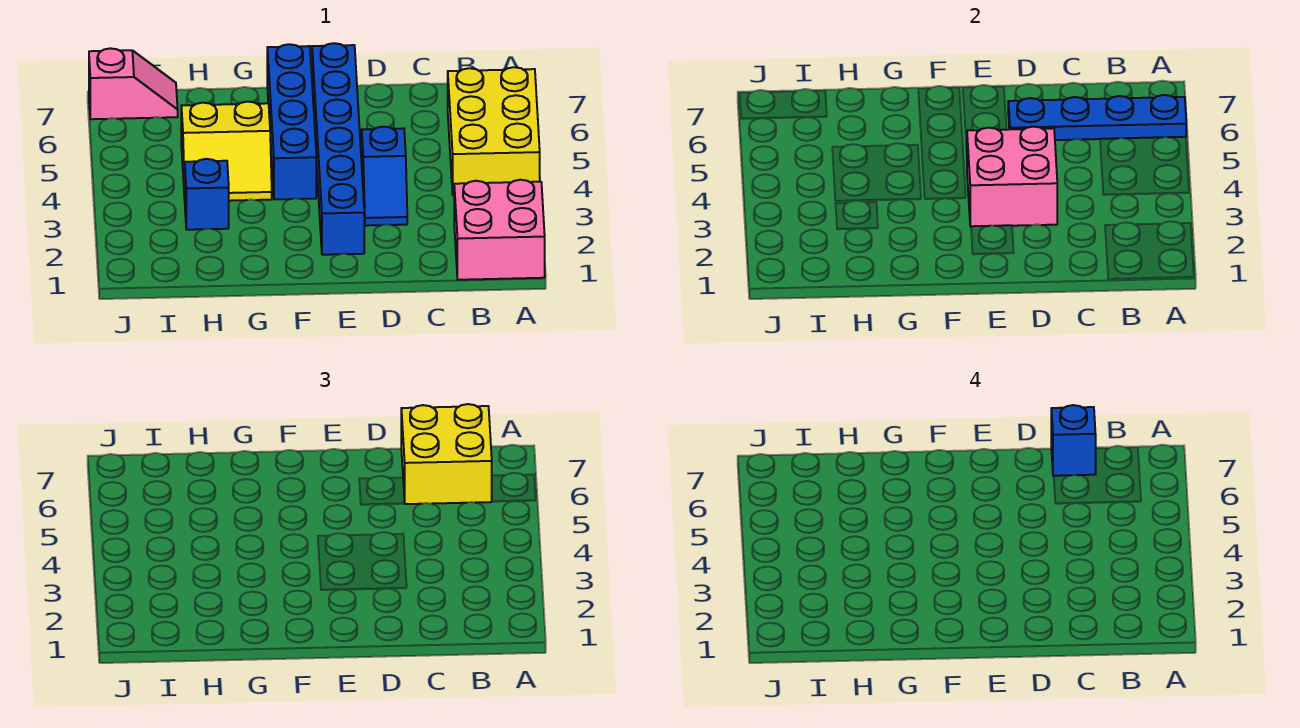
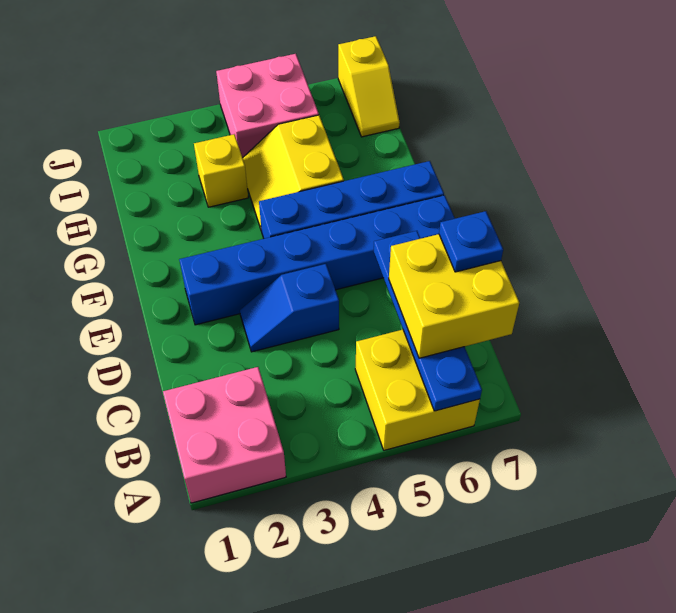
yellow brick A4:B6 level 1 -> yellow brick A5:B6 level 1
blue brick C7 level 4 -> blue plate C7 level 4
pink brick D3:E4 level 2 -> pink brick I4:J5 level 1
blue brick H3 level 1 -> yellow brick H3 level 1
pink slope I7:J7 level 1 top J -> yellow slope I7:J7 level 1 top J

